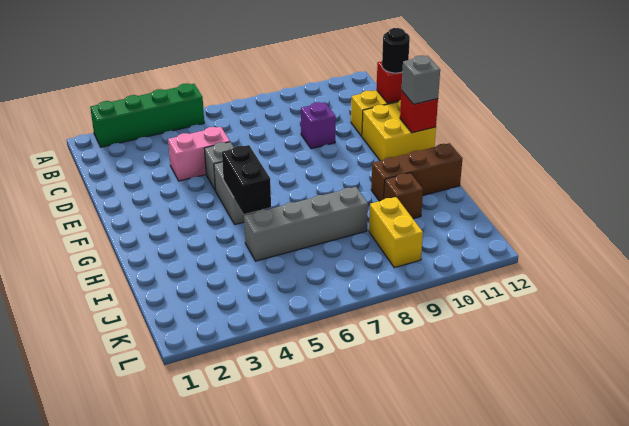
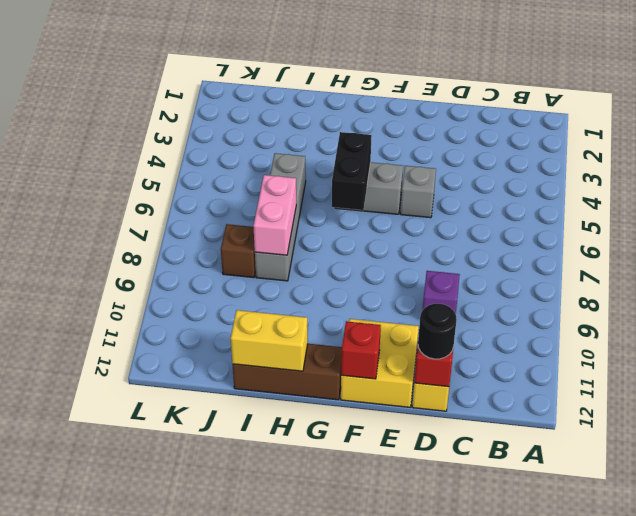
green brick A2:A5 level 1 -> none
pink brick D4:D5 level 1 -> pink brick I7:I8 level 2
grey brick F12 level 3 -> none
black brick G5:H5 level 2 -> black brick G5:G6 level 2
brown brick H10:H12 level 1 -> brown brick G12:I12 level 1
brown brick I10 level 1 -> brown brick J8 level 1
yellow brick J9:K9 level 1 -> yellow brick H12:I12 level 2

